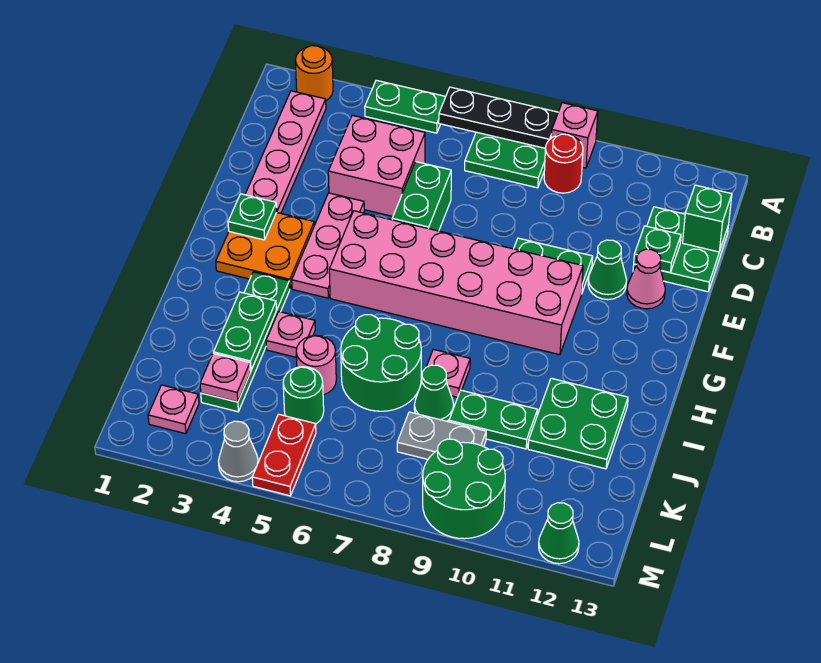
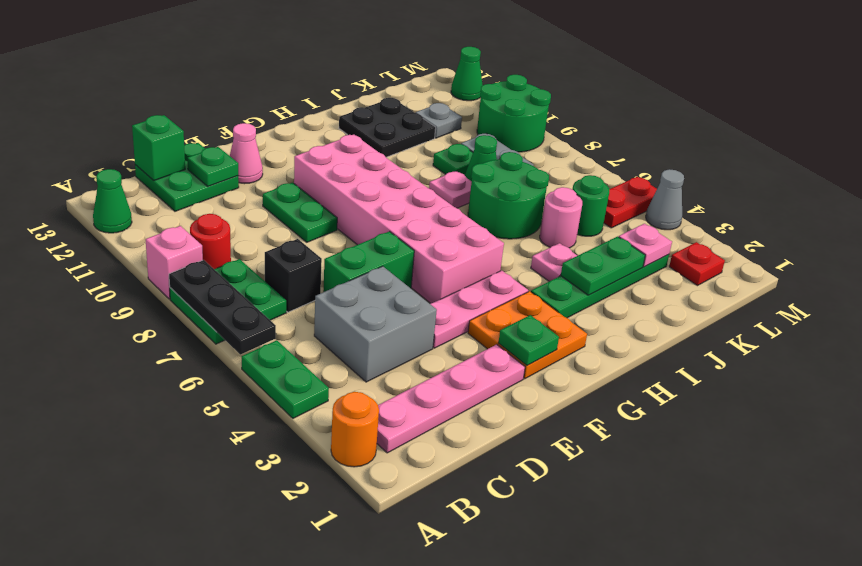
pink brick C4:D5 level 1 -> grey brick C4:D5 level 1
none -> black brick C7 level 1
green cone E11 level 1 -> green cone A12 level 1
green plate I11:J12 level 1 -> black plate I11:J12 level 1
green plate J9:J10 level 1 -> green plate J9 level 1
none -> grey plate K11 level 1
pink plate L2 level 1 -> red plate L2 level 1

